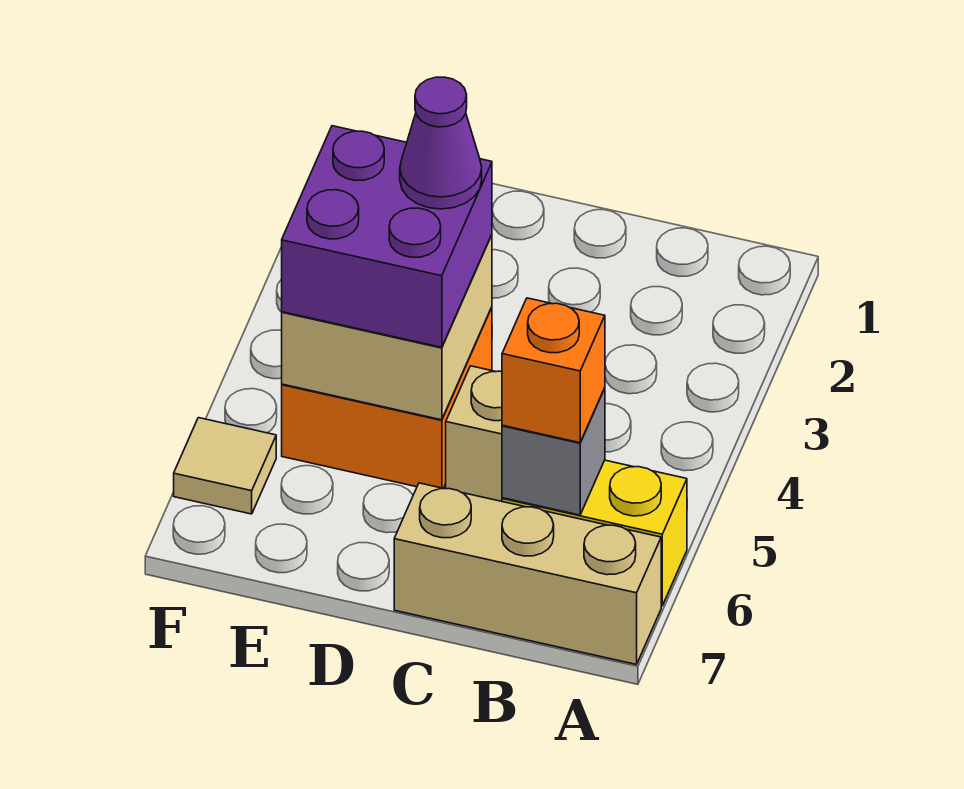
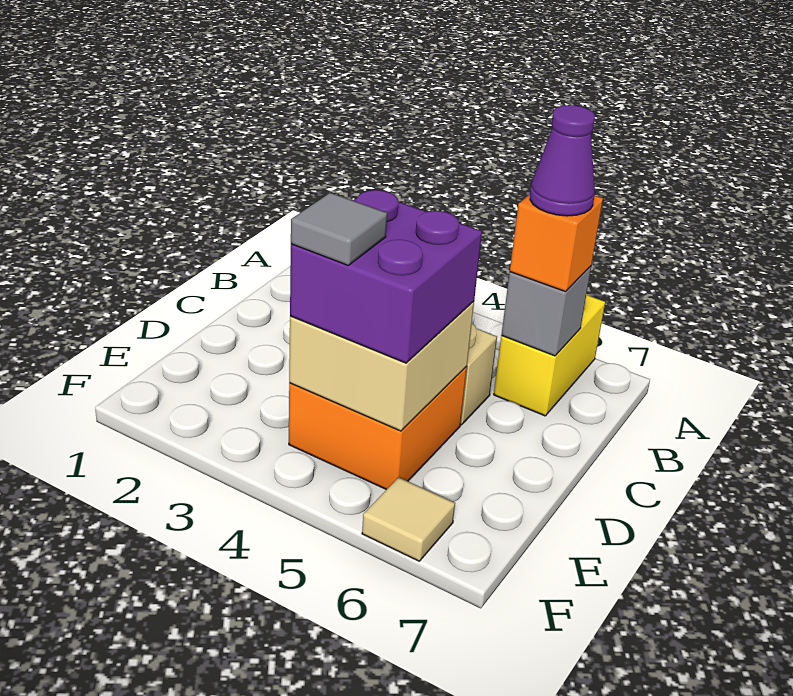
tan brick A7:C7 level 1 -> none
purple cone D4 level 4 -> purple cone B6 level 4
none -> grey tile E4 level 4

